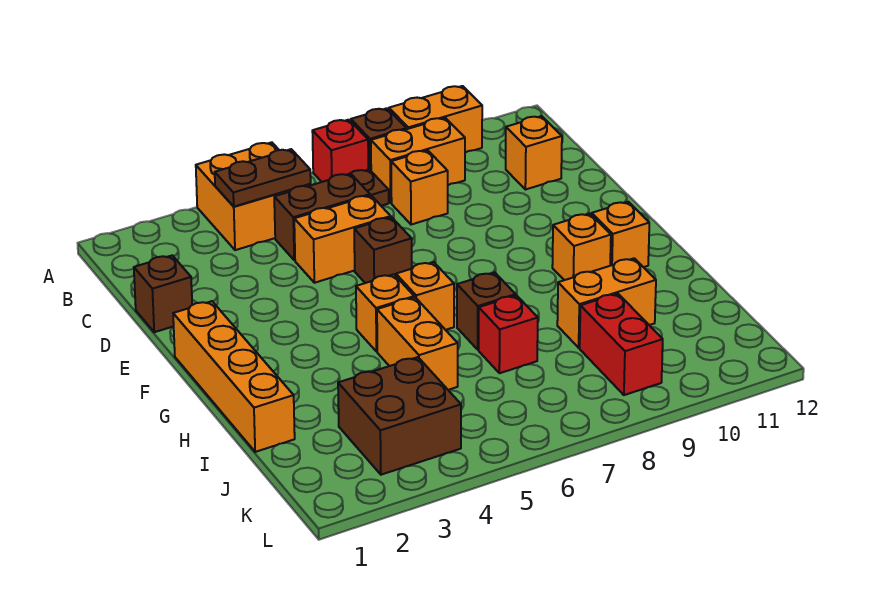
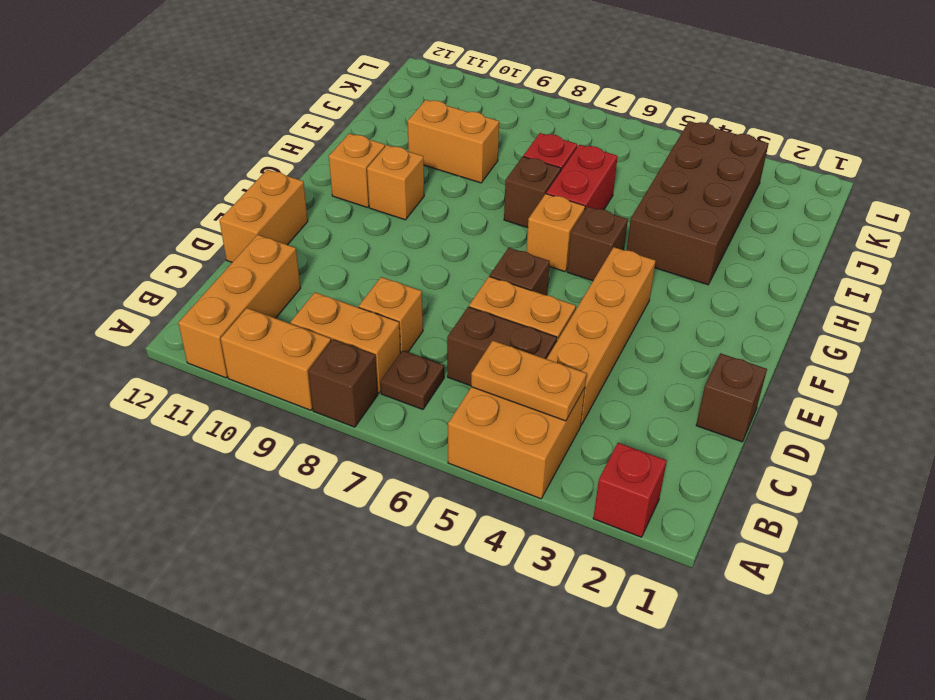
red brick A7 level 1 -> red brick A2 level 1
brown plate B4:B5 level 2 -> orange plate B4:B5 level 2
orange brick C11 level 1 -> orange brick A11:C11 level 1
orange brick F1:I1 level 1 -> orange brick C4:F4 level 1
orange brick G5 level 1 -> brown brick G5 level 1
orange brick H5:I5 level 1 -> orange brick D12:E12 level 1
brown brick J3:K4 level 1 -> brown brick H3:K4 level 1
red brick J9:K9 level 1 -> red brick H6:I6 level 1

